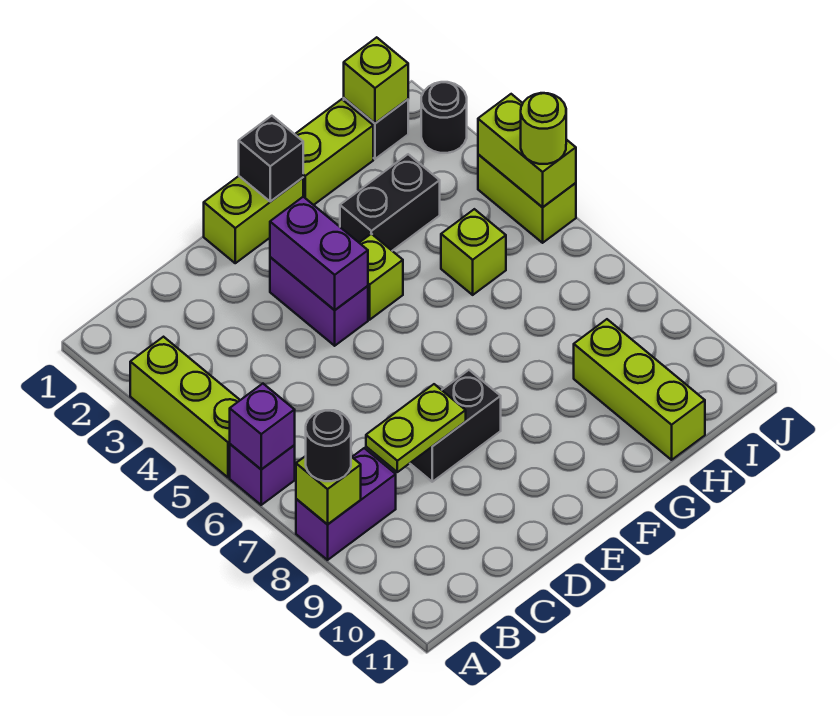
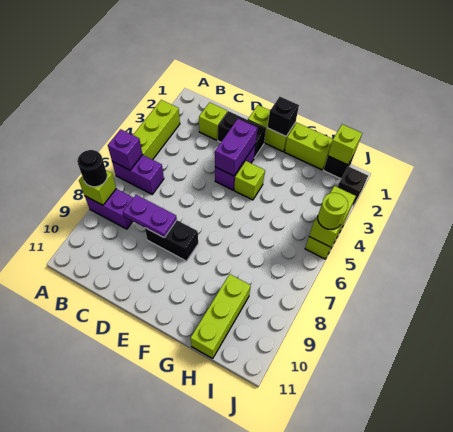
purple brick A6 level 1 -> purple brick A6:B6 level 1
lime plate C8:D8 level 2 -> purple plate C8:D8 level 2
black brick G3:H3 level 1 -> black brick D2:E2 level 1
lime brick H5 level 1 -> lime brick C2 level 1
black round brick J2 level 1 -> black brick J2 level 1

